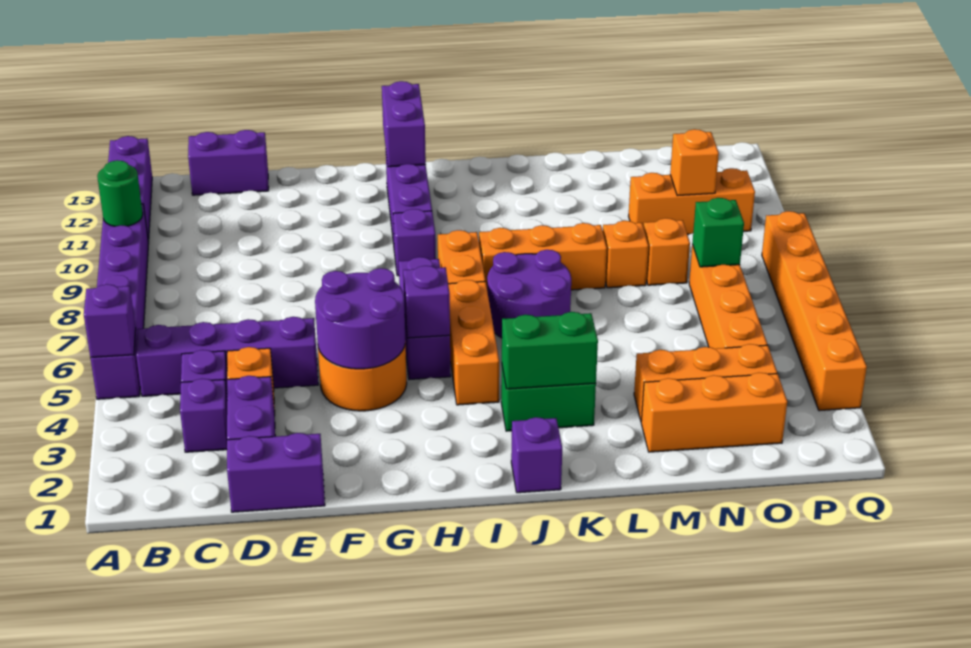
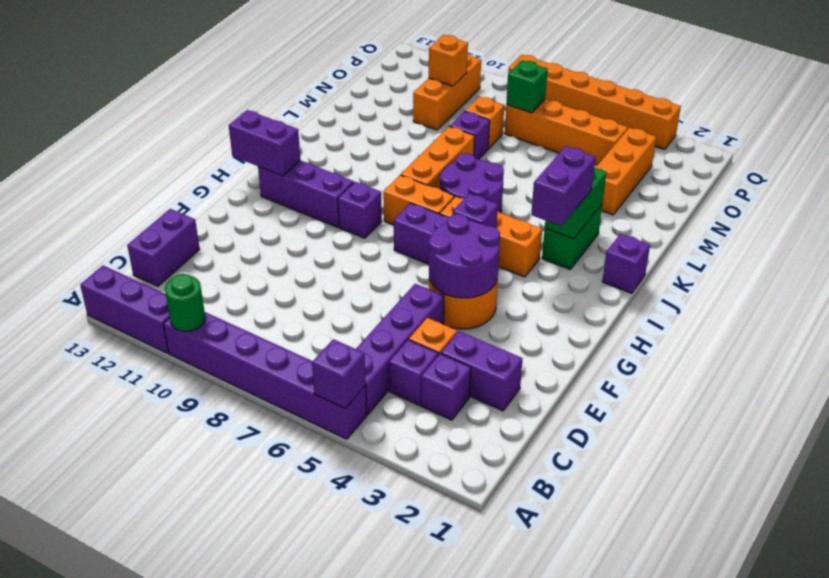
purple brick D1:E1 level 1 -> purple brick I3:J3 level 3
orange brick M2:O2 level 1 -> none
orange brick M8 level 1 -> purple brick M8 level 1

